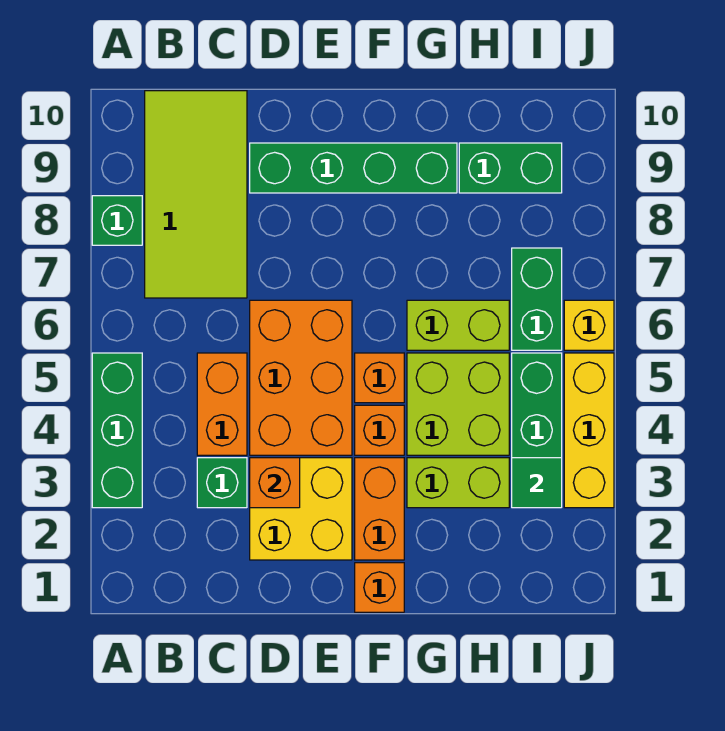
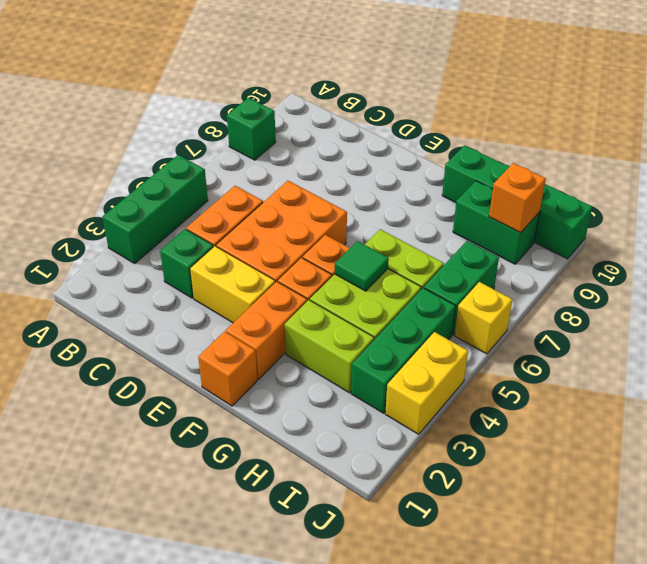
lime tile B7:C10 level 1 -> none
yellow brick D2:E3 level 1 -> yellow brick D3:E3 level 1
orange brick D3 level 2 -> orange brick I9 level 2
green brick D9:G9 level 1 -> green brick G10:J10 level 1
green tile I3 level 2 -> green tile G5 level 2
yellow brick J3:J5 level 1 -> yellow brick J3:J4 level 1

